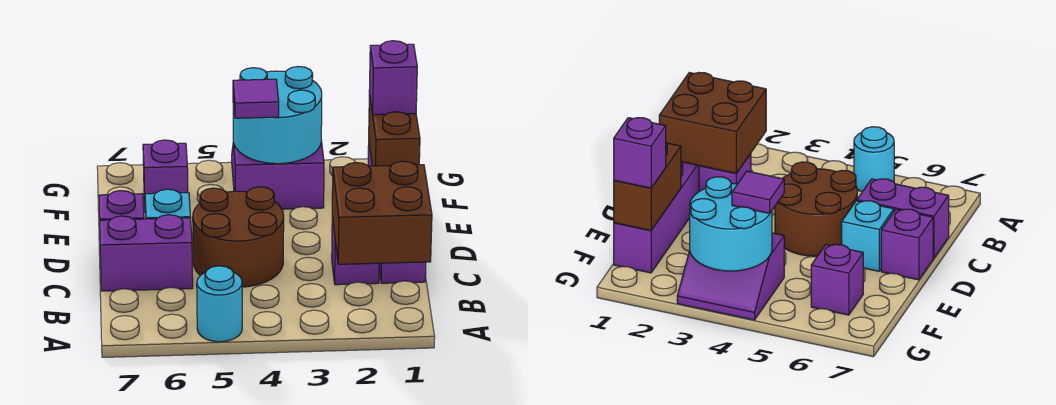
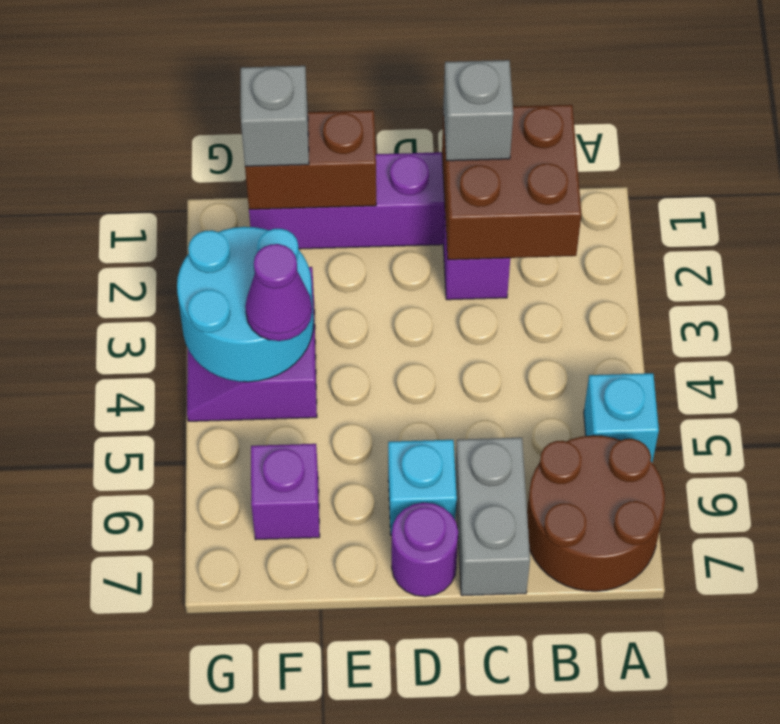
cyan round brick A5 level 1 -> cyan brick A5 level 1
none -> grey brick C1 level 3
brown round brick C4:D5 level 1 -> brown round brick A6:B7 level 1
purple brick C6:C7 level 1 -> grey brick C6:C7 level 1
purple brick D7 level 1 -> purple round brick D7 level 1
purple brick F1 level 3 -> grey brick F1 level 3
purple tile F4 level 3 -> purple cone F4 level 3

